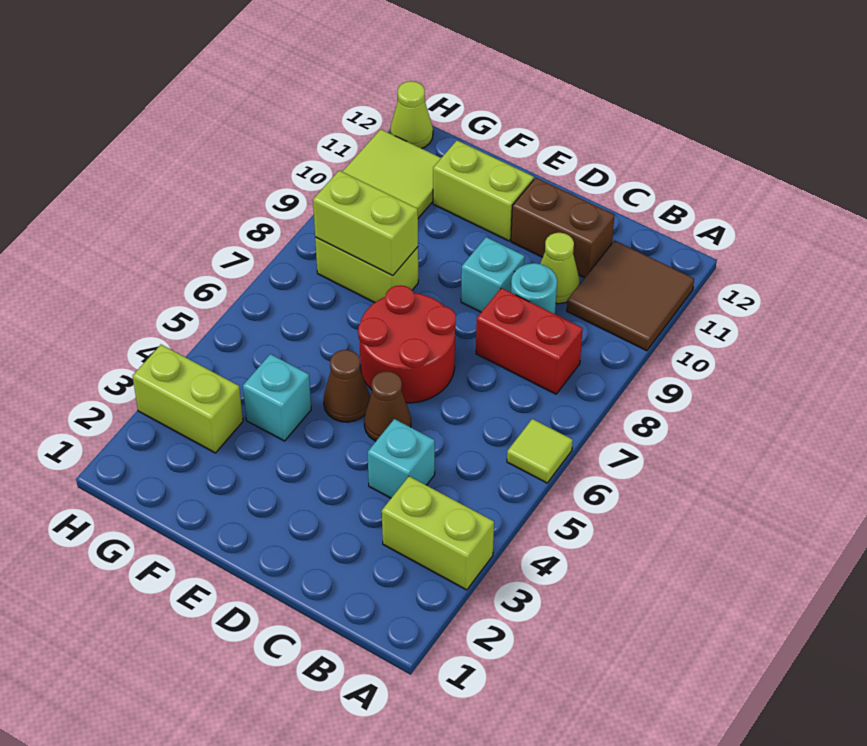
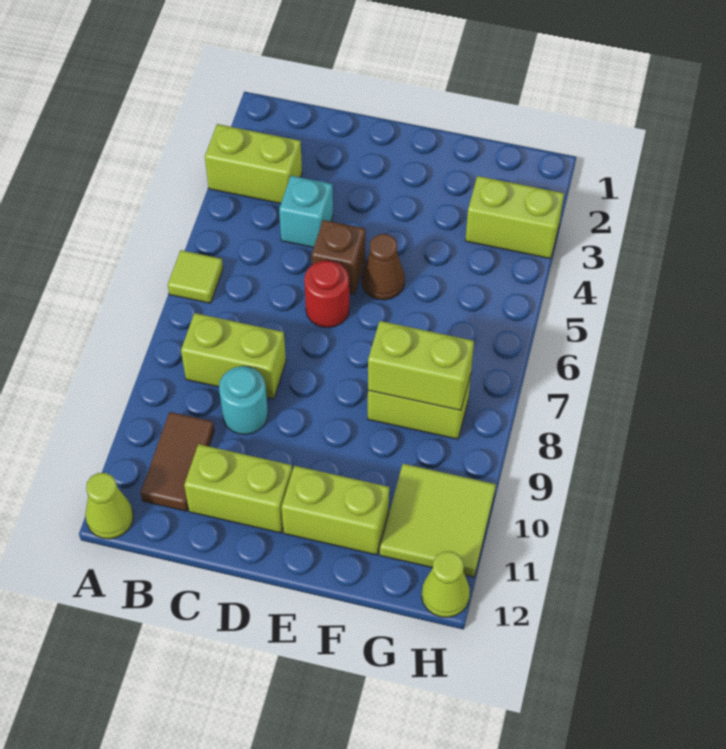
brown tile A10:B11 level 1 -> brown tile B10:B11 level 1
red brick B8:C8 level 1 -> lime brick B8:C8 level 1
lime cone C10 level 1 -> lime cone A12 level 1
brown brick C11:D11 level 1 -> lime brick C11:D11 level 1
brown cone D5 level 1 -> brown brick D5 level 1
red round brick D6:E7 level 1 -> red round brick D6 level 1
cyan brick D9 level 1 -> none
cyan brick F4 level 1 -> none

